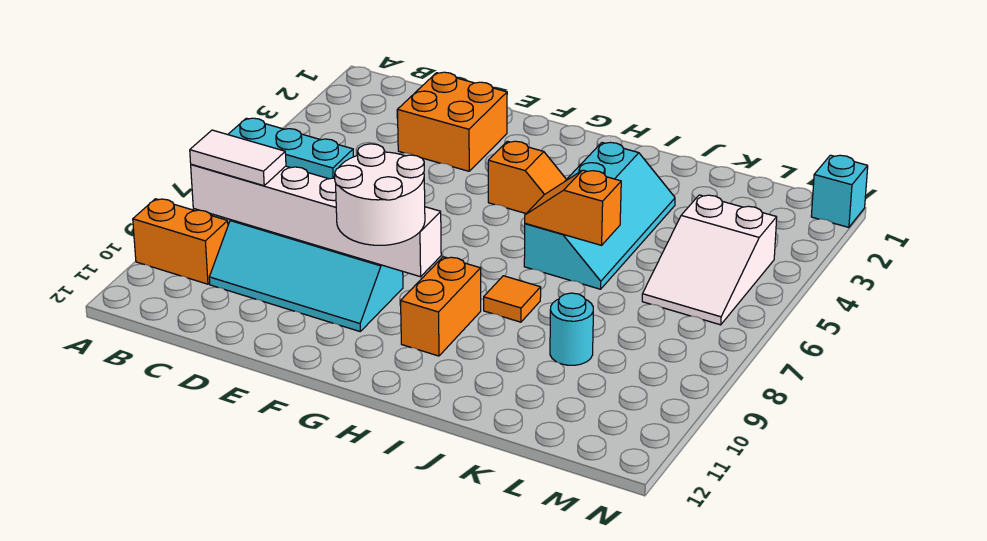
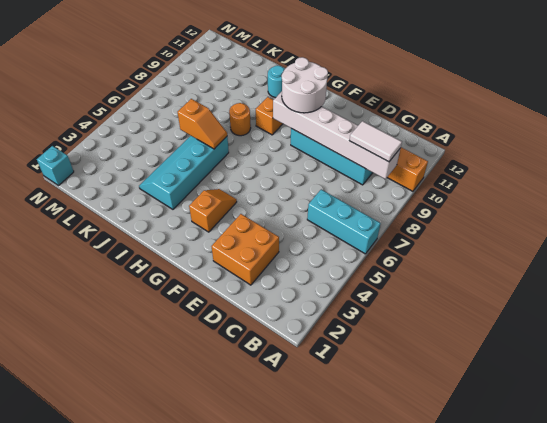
orange slope G4:H4 level 1 top G -> orange slope G3:G4 level 1 top 3
orange brick H9:H10 level 1 -> orange brick H9 level 1
orange tile I8 level 1 -> orange round brick I8 level 1
cyan round brick K9 level 1 -> cyan round brick I11 level 1
white slope L4:M6 level 1 top 4 -> none

